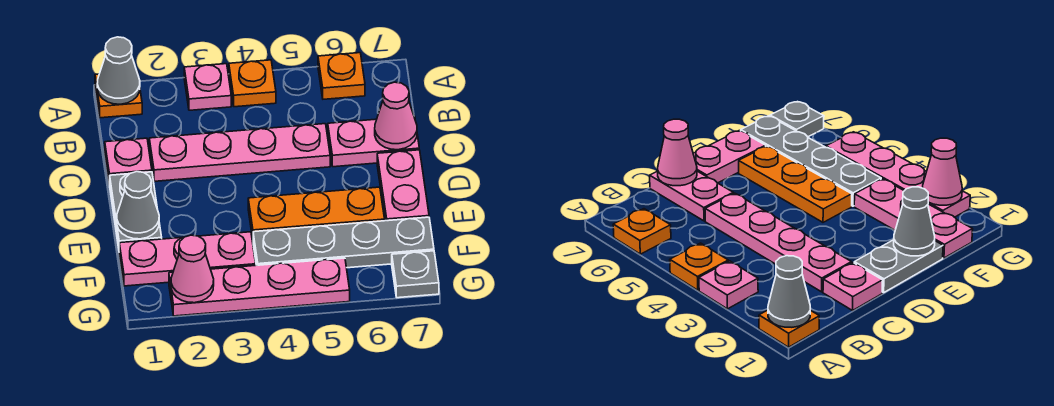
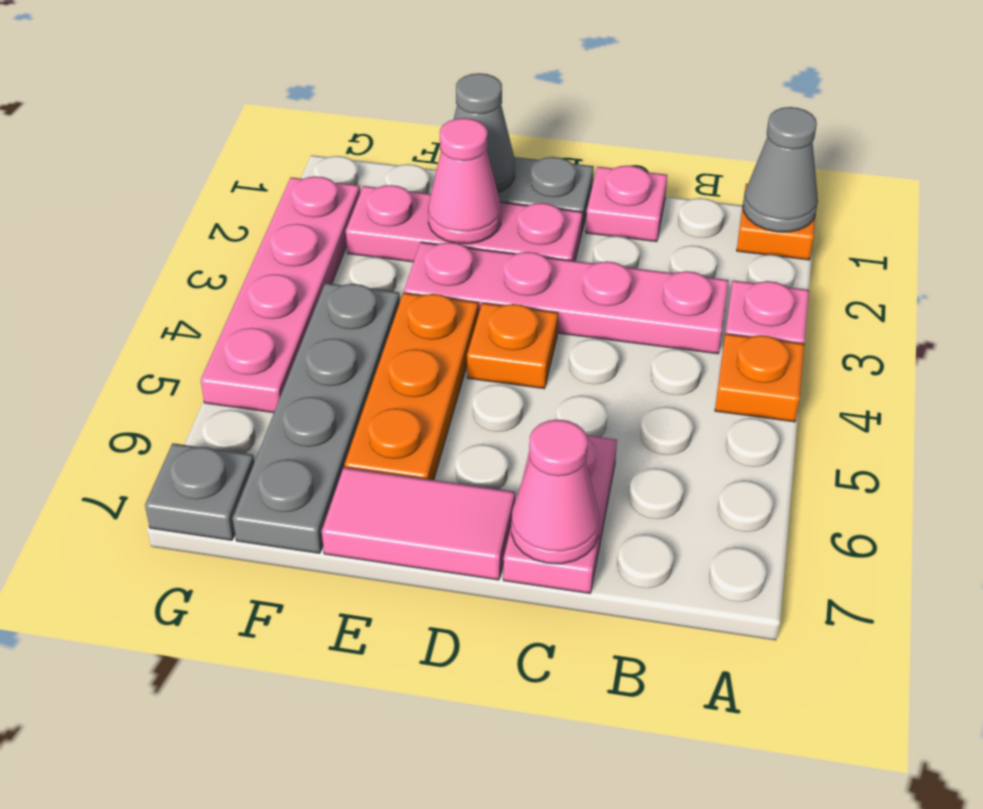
orange plate A6 level 1 -> orange plate D4 level 1
pink plate C2:C5 level 1 -> pink plate B3:E3 level 1
pink plate D7:E7 level 1 -> pink tile D7:E7 level 1
pink plate F1:F3 level 1 -> pink plate D2:F2 level 1
pink cone G2 level 2 -> pink cone E2 level 2

